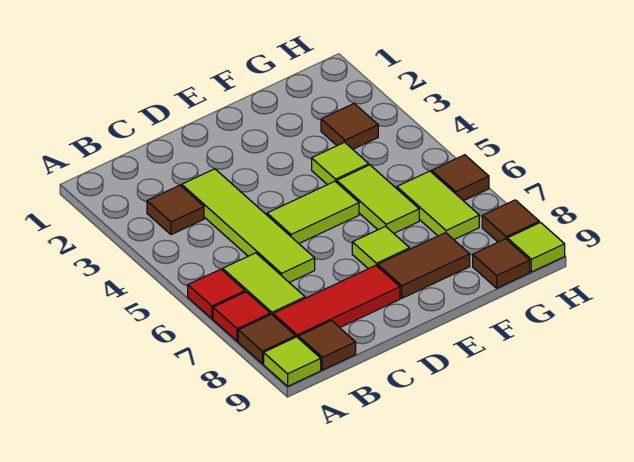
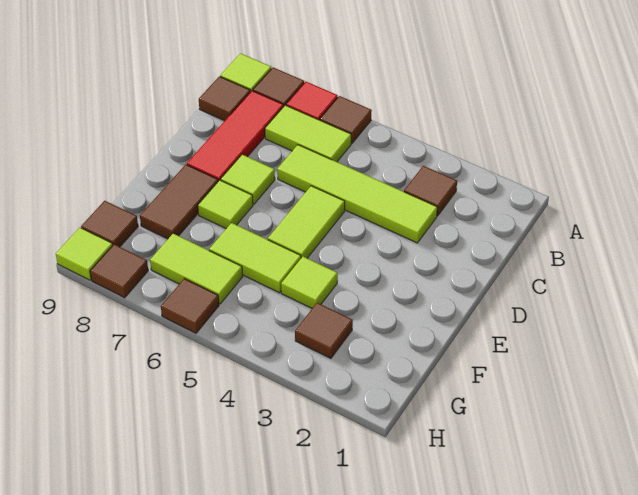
red tile A6 level 1 -> brown tile A6 level 1
none -> lime tile D7 level 1

